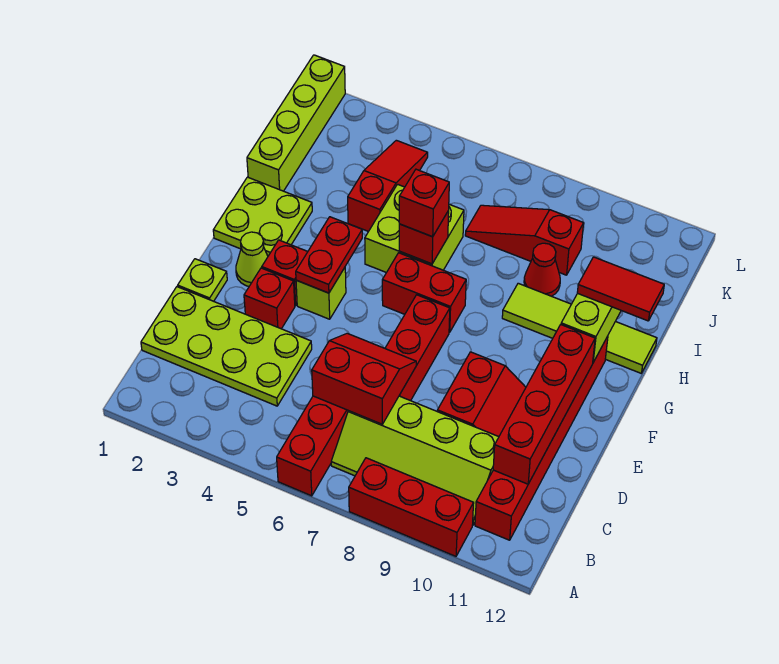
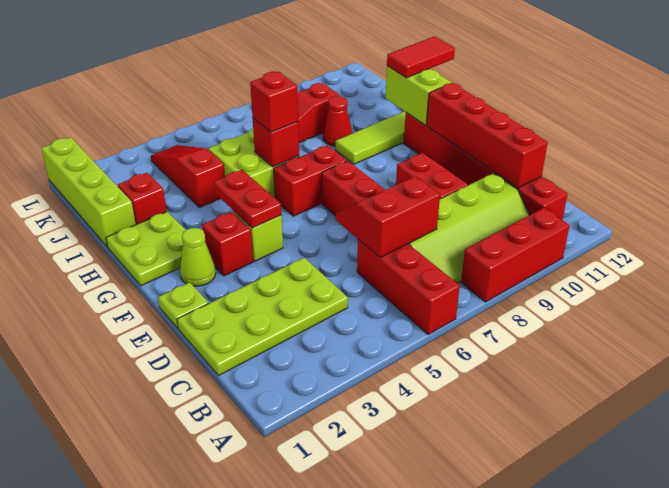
red brick E3 level 1 -> red brick I2 level 1

